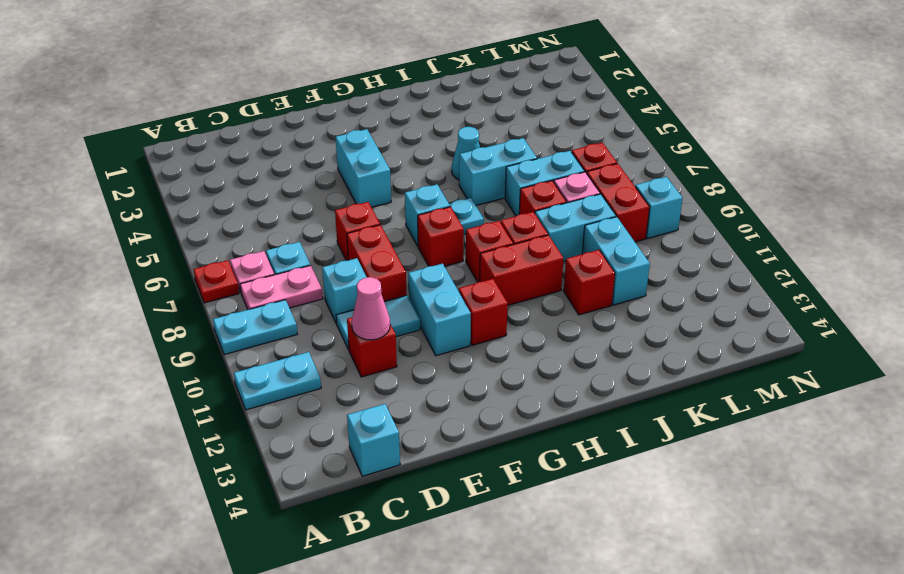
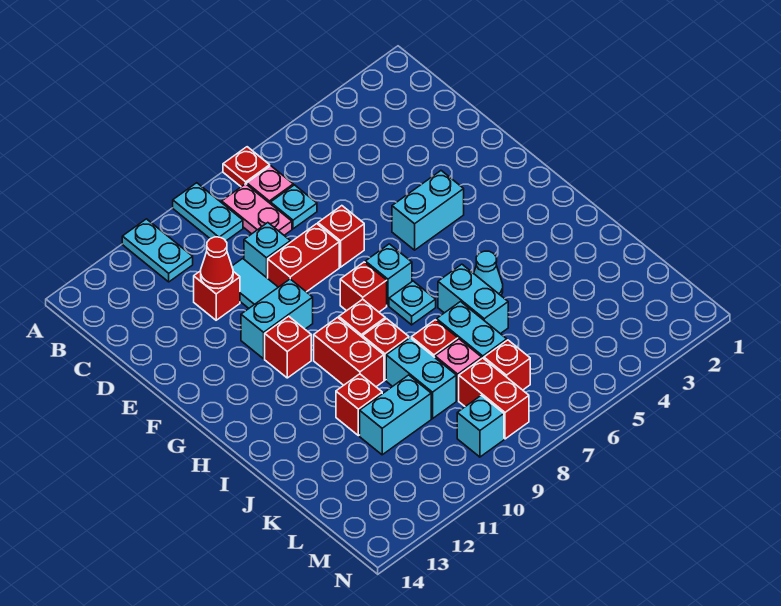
cyan brick C14 level 1 -> none
pink cone D11 level 2 -> red cone D11 level 2
red brick L8:L9 level 1 -> red brick L8:M8 level 1

